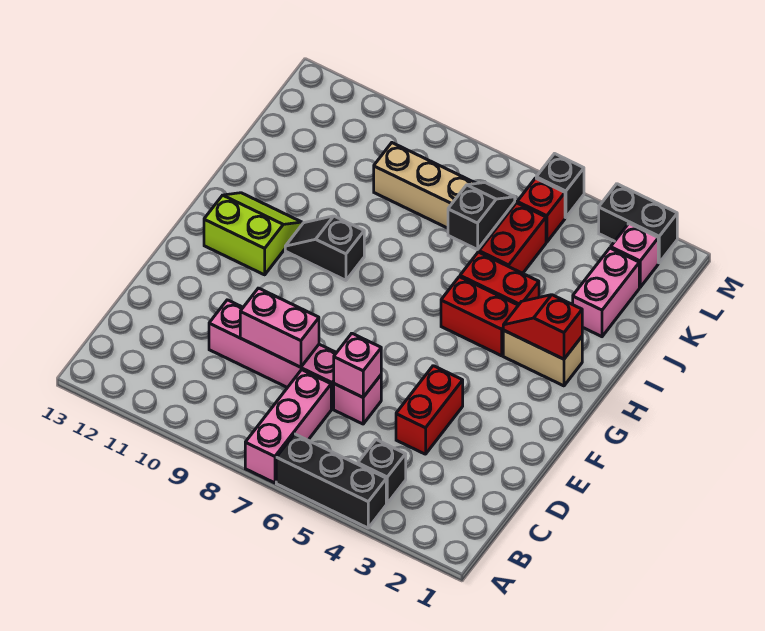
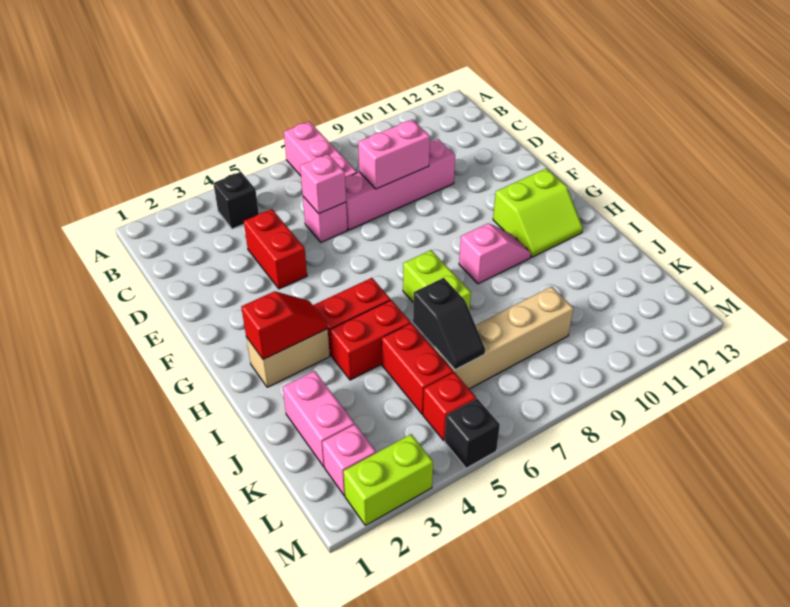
black brick A4:A6 level 1 -> none
none -> lime brick H7:I7 level 1
black slope H9:H10 level 1 top 9 -> pink slope H9:H10 level 1 top 9
black brick M2:M3 level 1 -> lime brick M2:M3 level 1

